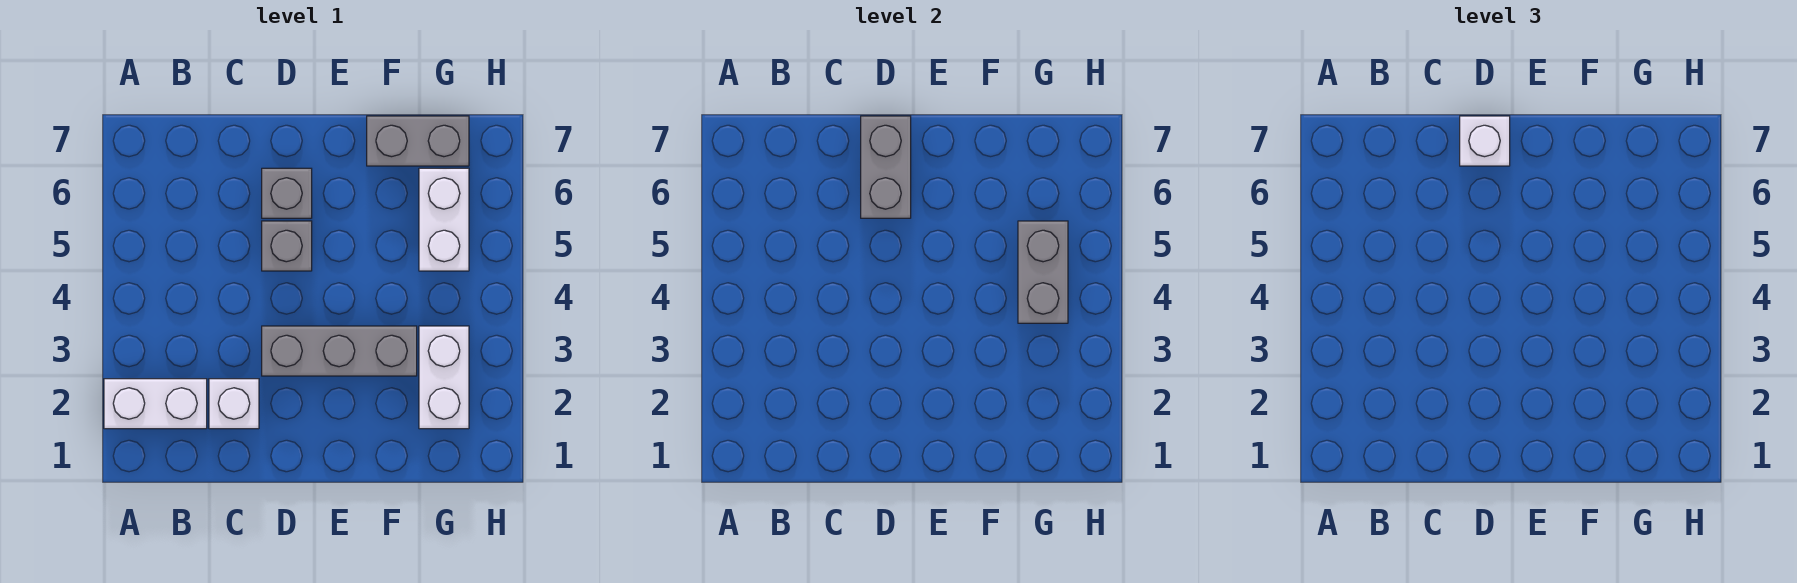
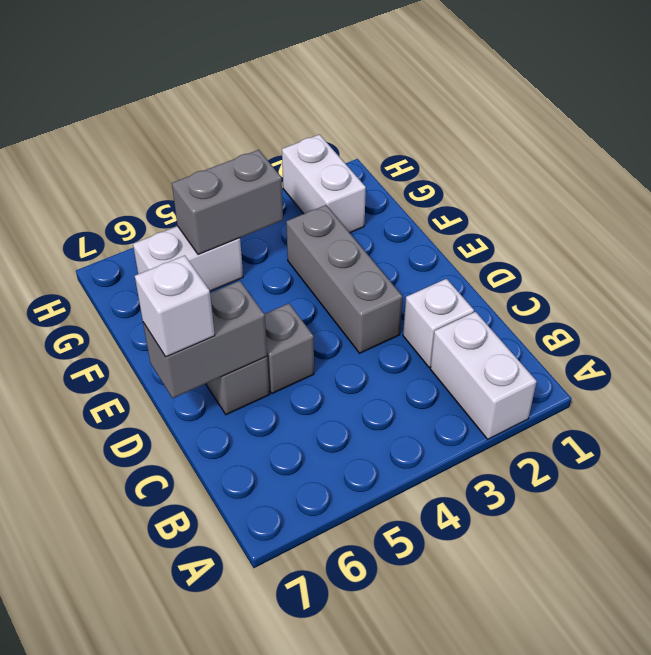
grey brick F7:G7 level 1 -> none
white brick G2:G3 level 1 -> white brick G2:H2 level 1

